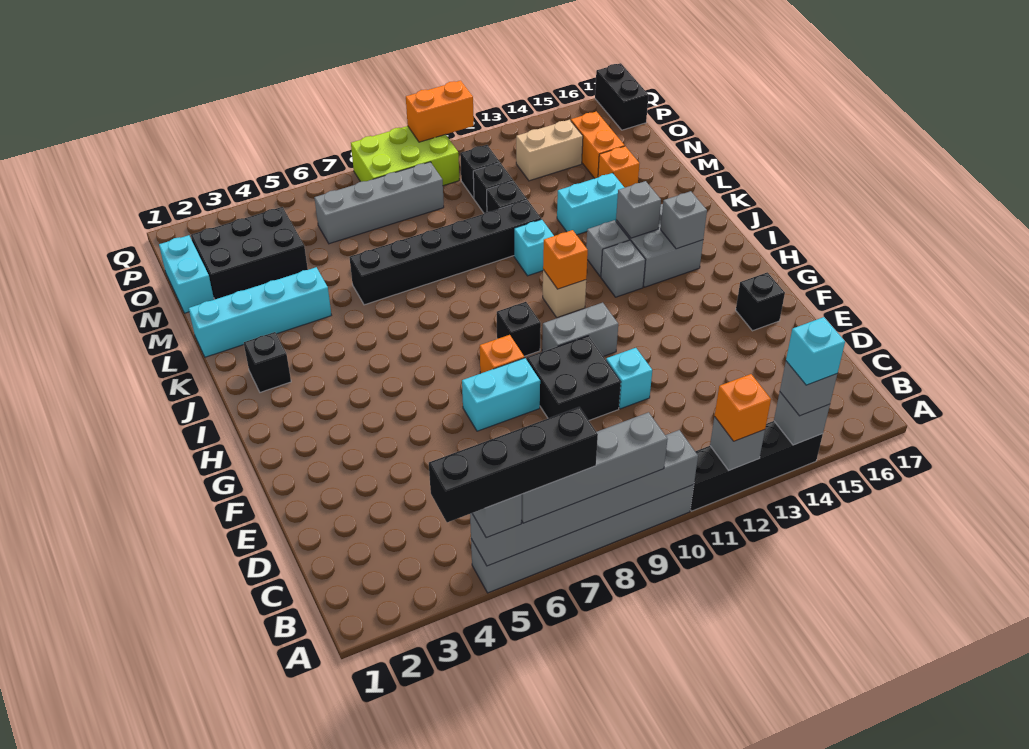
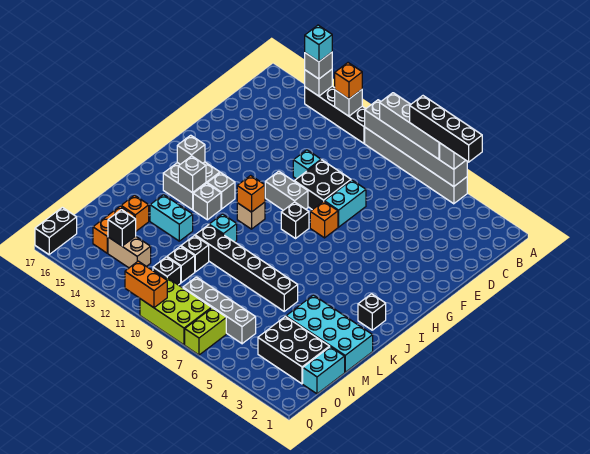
cyan brick F7:F8 level 1 -> cyan brick E8:F8 level 1
black brick F16 level 1 -> black brick O14 level 2
cyan brick L1:L4 level 1 -> cyan brick L1:M4 level 1
none -> lime brick P7:Q7 level 1

